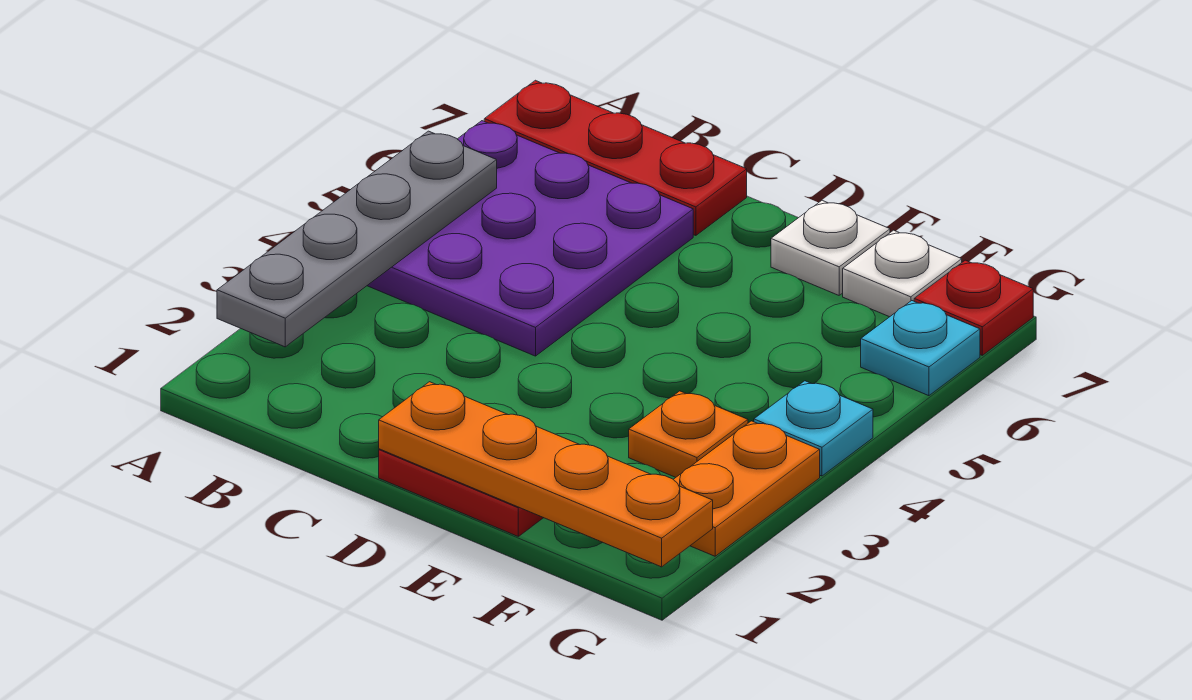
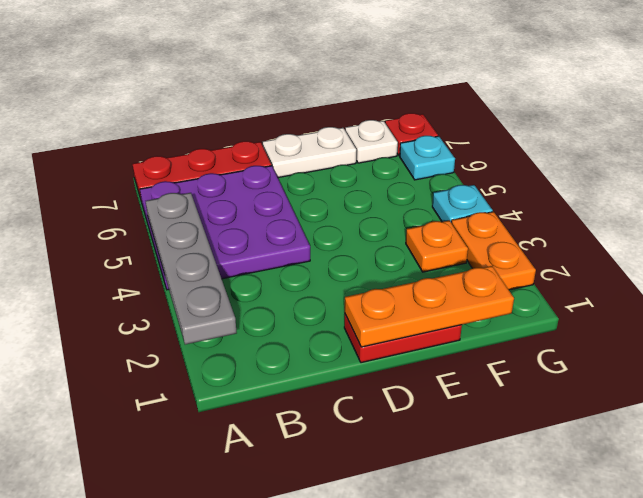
orange plate D1:G1 level 2 -> orange plate D1:F1 level 2
white plate E7 level 1 -> white plate D7:E7 level 1

